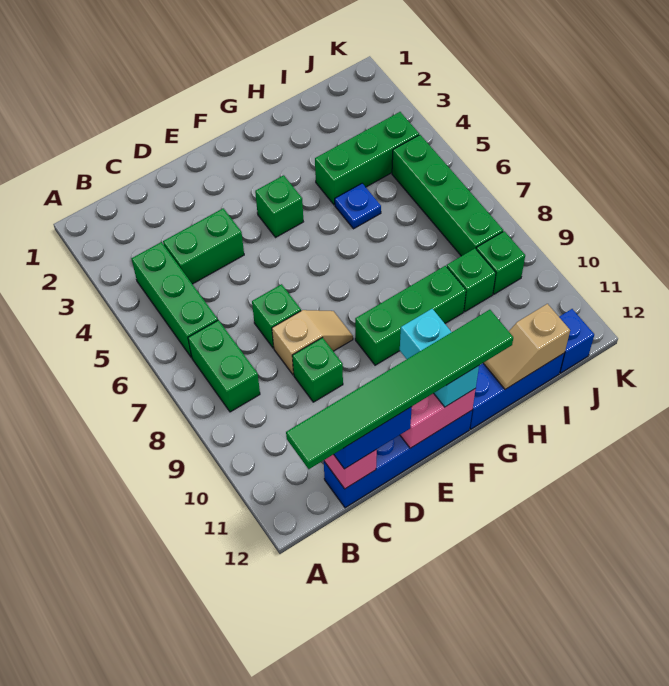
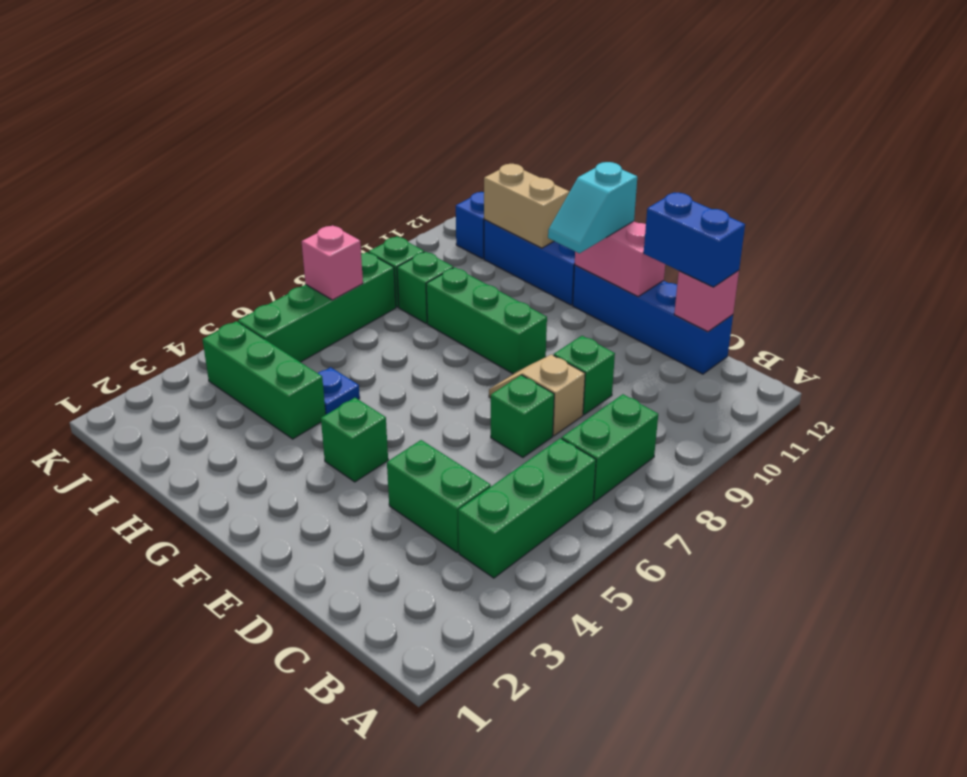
green tile B12:G12 level 4 -> none
cyan brick F11:F12 level 3 -> cyan slope F11:F12 level 3 top 12
tan slope H12:I12 level 2 top I -> tan brick H12:I12 level 2
none -> pink brick J7 level 2

